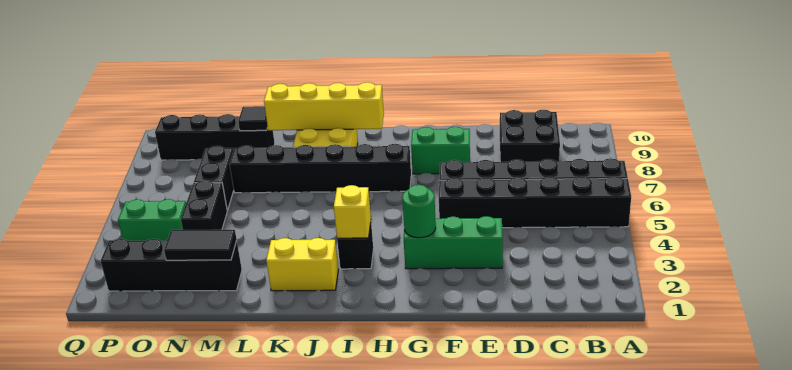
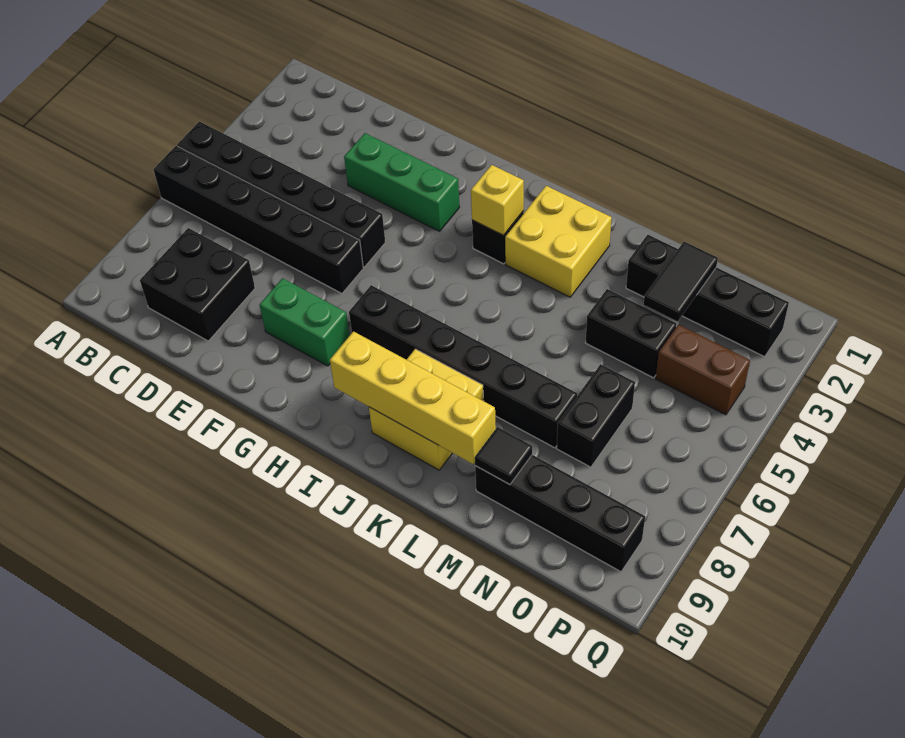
green round brick G3 level 2 -> none
yellow brick J2:K2 level 1 -> yellow brick J2:K3 level 1
black tile M2:N2 level 2 -> black tile N2:N3 level 2
black brick N4:N5 level 1 -> black brick M4:N4 level 1
green brick O4:P4 level 1 -> brown brick O4:P4 level 1

